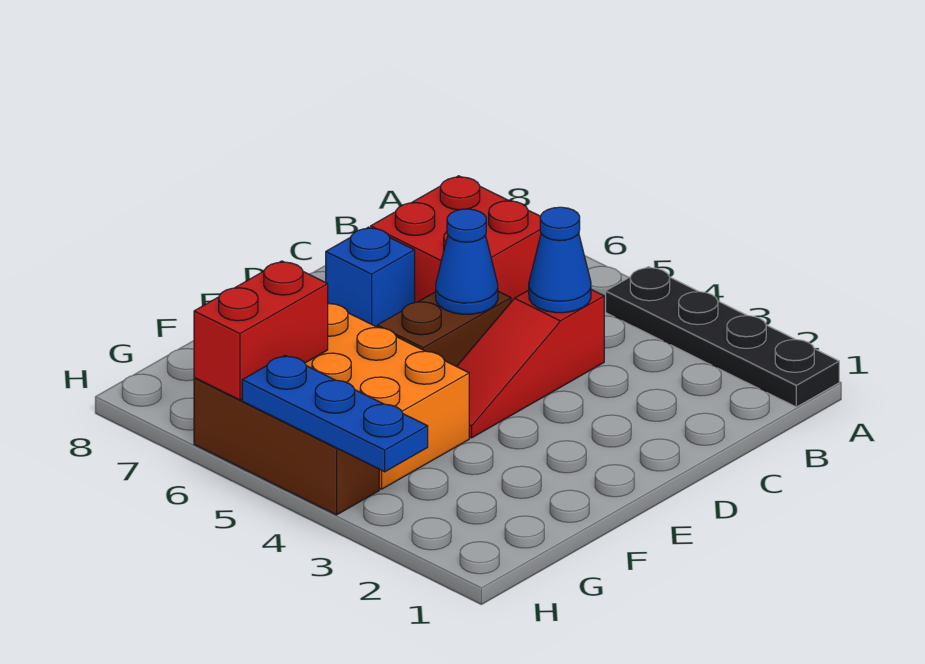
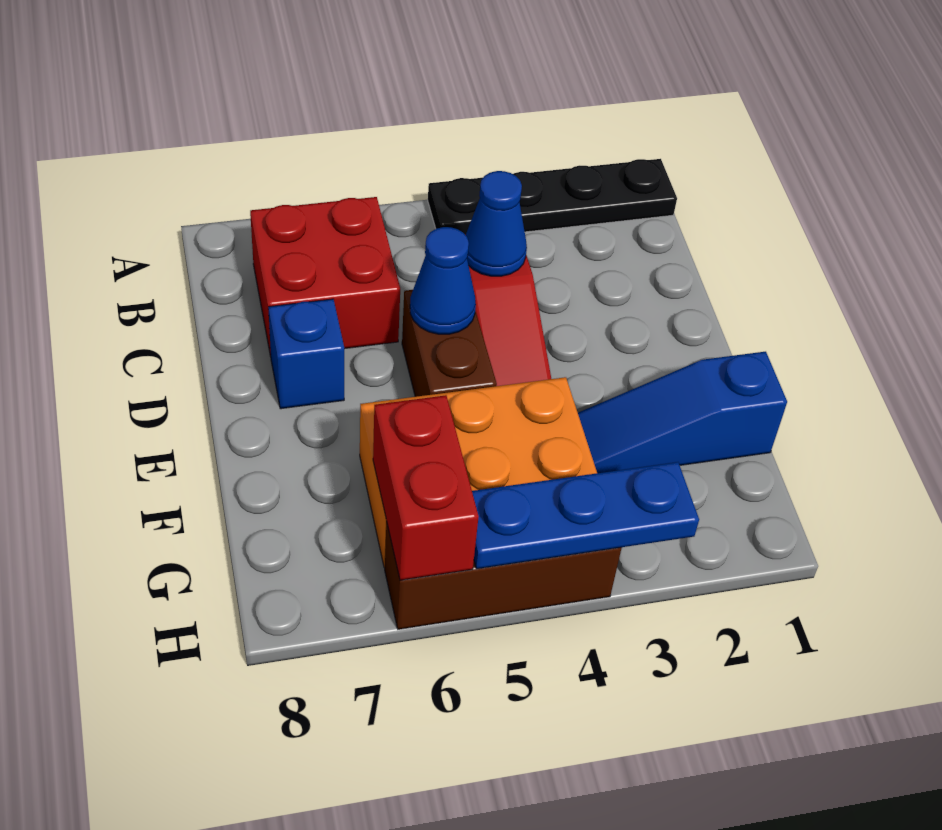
none -> blue slope F1:F3 level 1 top 1

